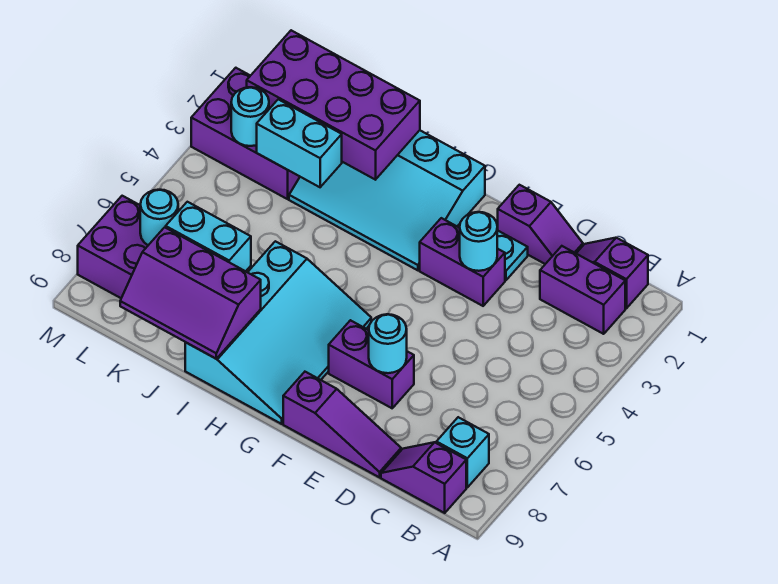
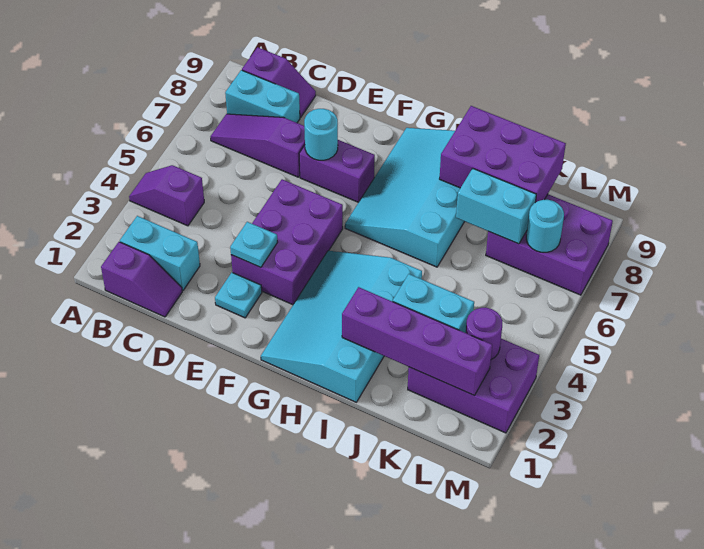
purple brick B2:C2 level 1 -> cyan brick B2:C2 level 1
cyan brick B8 level 1 -> cyan brick B8:C8 level 1
purple slope D1:E1 level 1 top E -> purple slope A4:B4 level 1 top B
purple slope D9:F9 level 1 top F -> purple slope B7:D7 level 1 top D
purple brick E3:F3 level 1 -> purple brick E3:F5 level 1
cyan round brick E3 level 2 -> cyan plate E3 level 2
cyan slope G1:J3 level 1 top 1 -> cyan slope G1:I4 level 1 top I
purple brick I1:L2 level 2 -> purple brick I2:L2 level 2
purple slope I8:K9 level 2 top 8 -> purple brick I8:K9 level 2
cyan round brick L3 level 2 -> purple round brick L3 level 2

